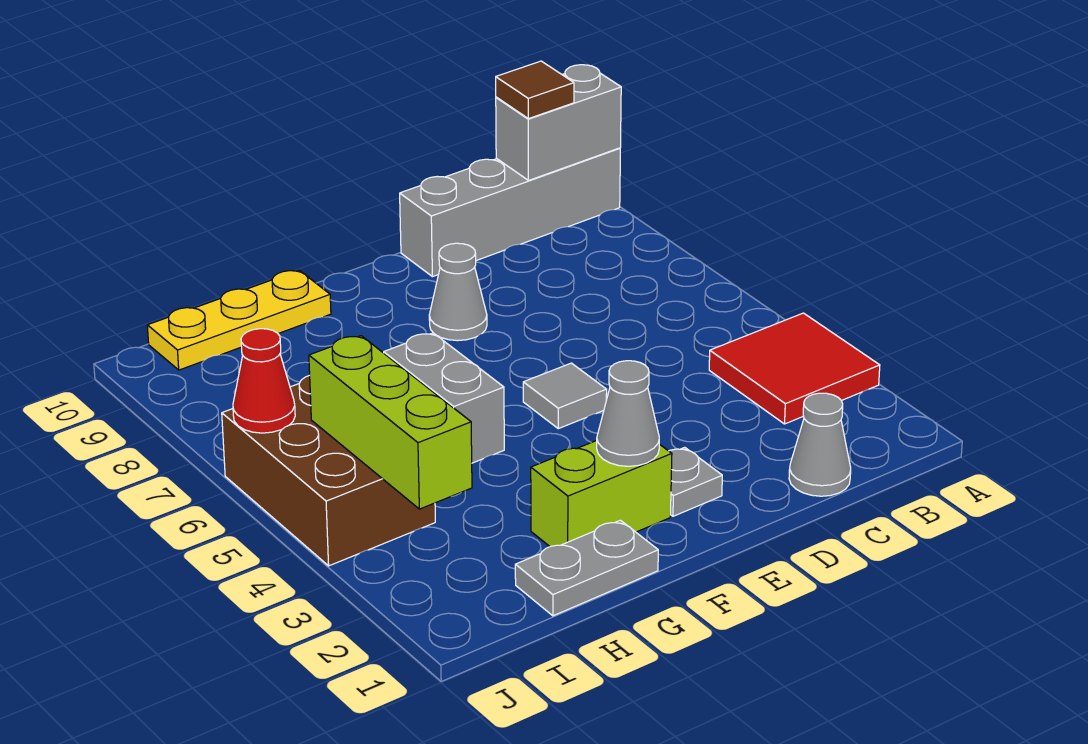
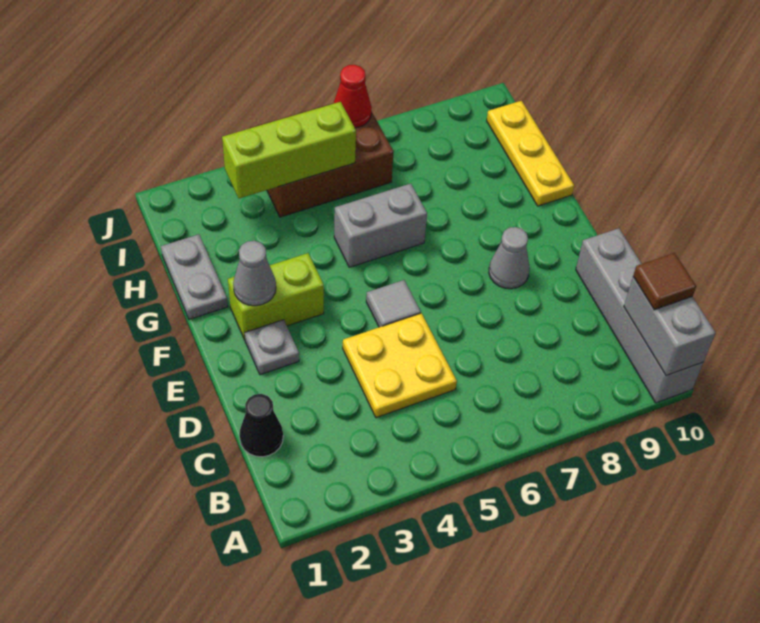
red tile A3:B4 level 1 -> none
grey cone C1 level 1 -> black cone C1 level 1
none -> yellow plate C4:D5 level 1
lime brick F2:G2 level 1 -> lime brick F2:F3 level 1

